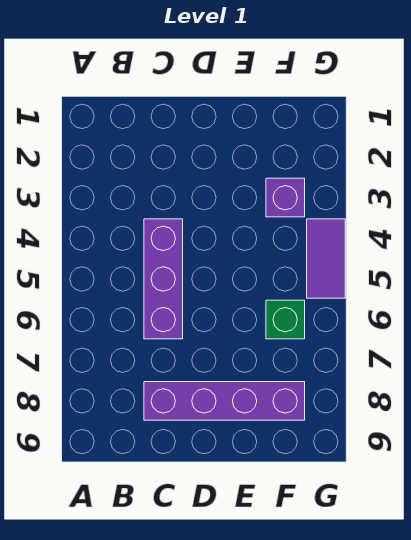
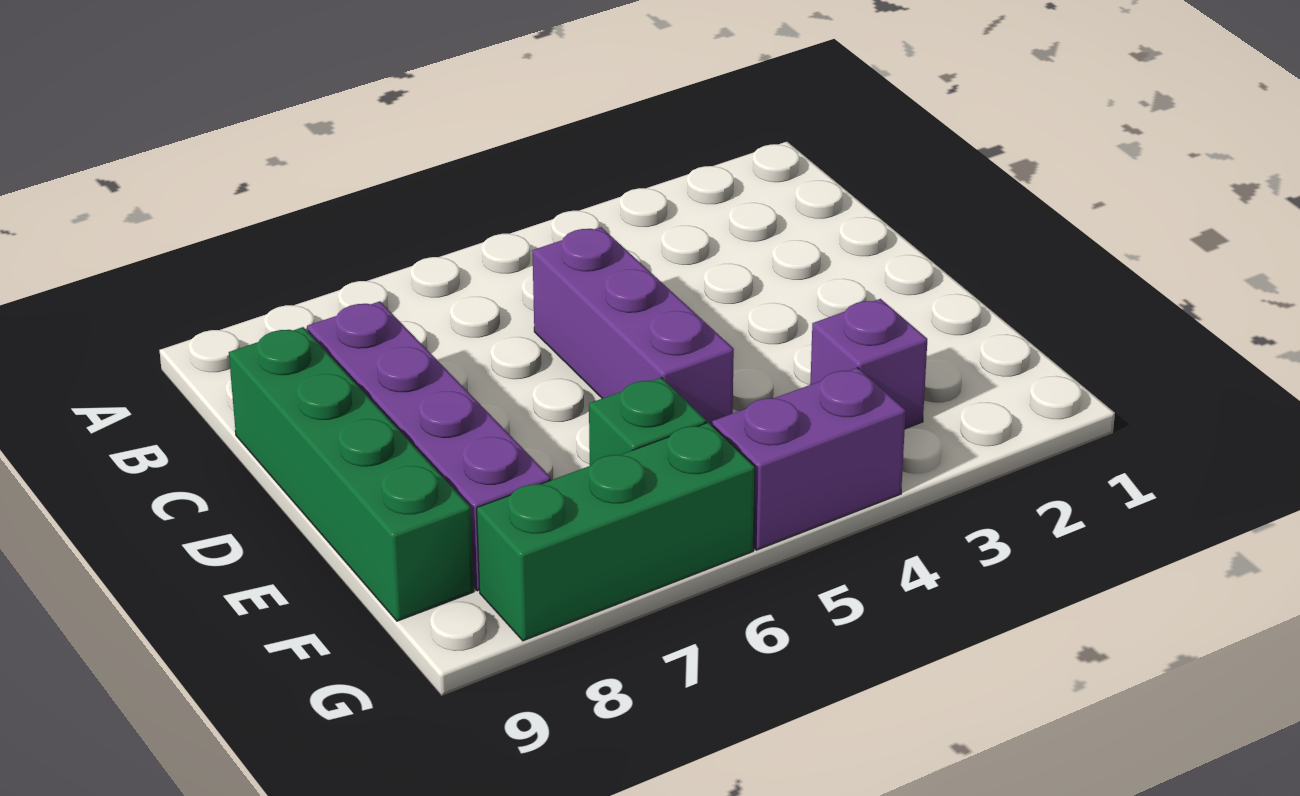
purple brick C4:C6 level 1 -> purple brick C5:E5 level 1
none -> green brick C9:F9 level 1
purple tile G4:G5 level 1 -> purple brick G4:G5 level 1
none -> green brick G6:G8 level 1

